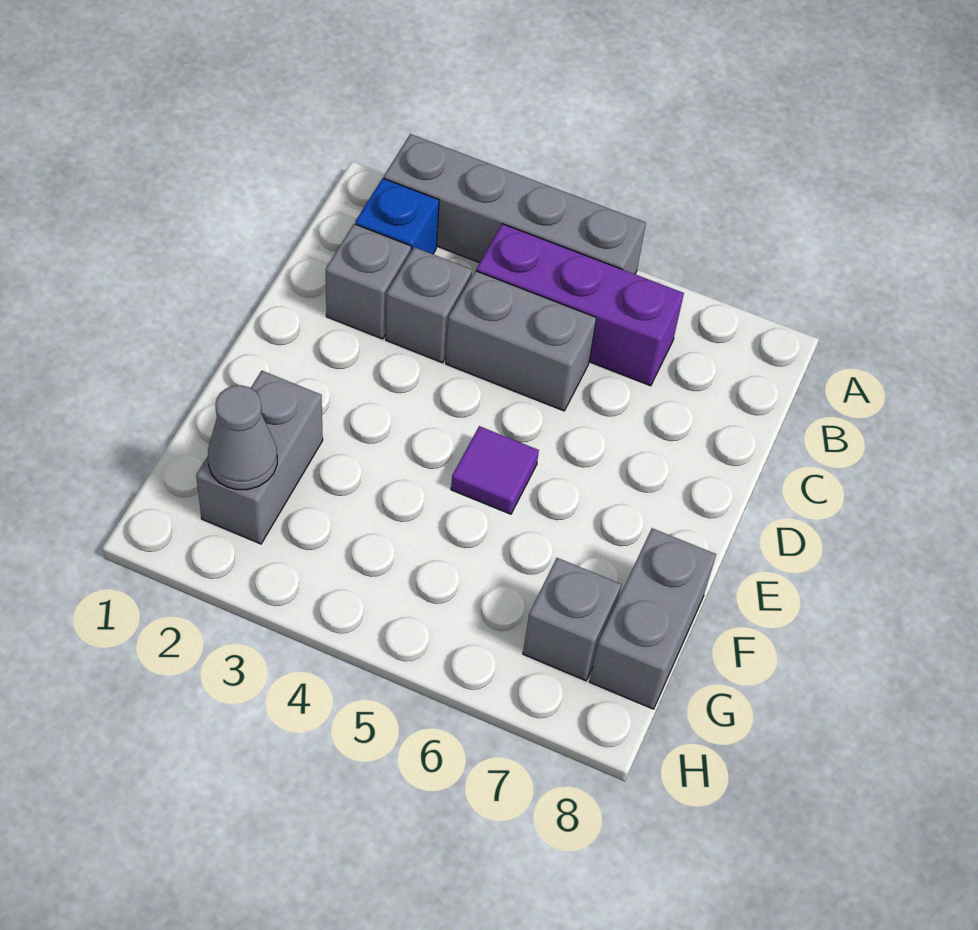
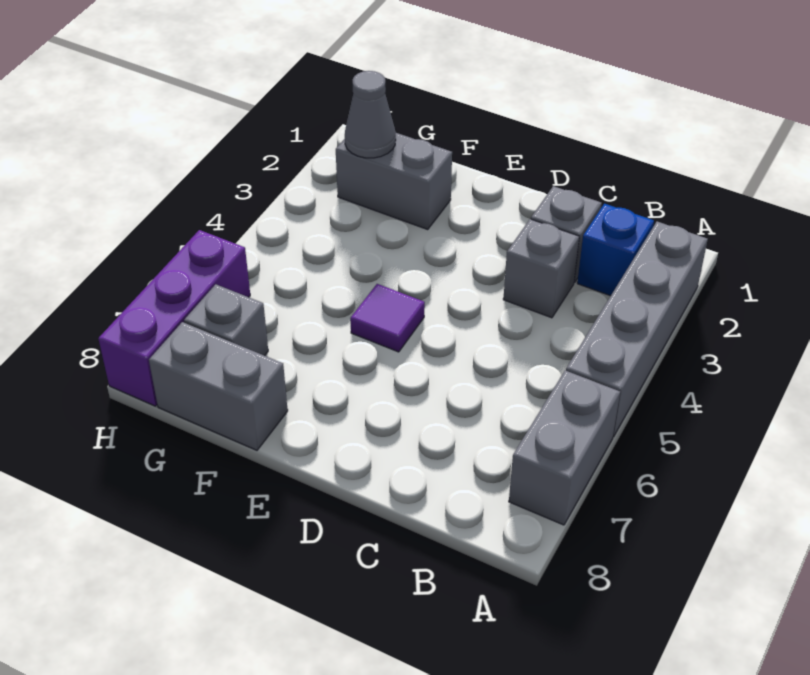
purple brick B4:B6 level 1 -> purple brick H6:H8 level 1
grey brick C4:C5 level 1 -> grey brick A6:A7 level 1

